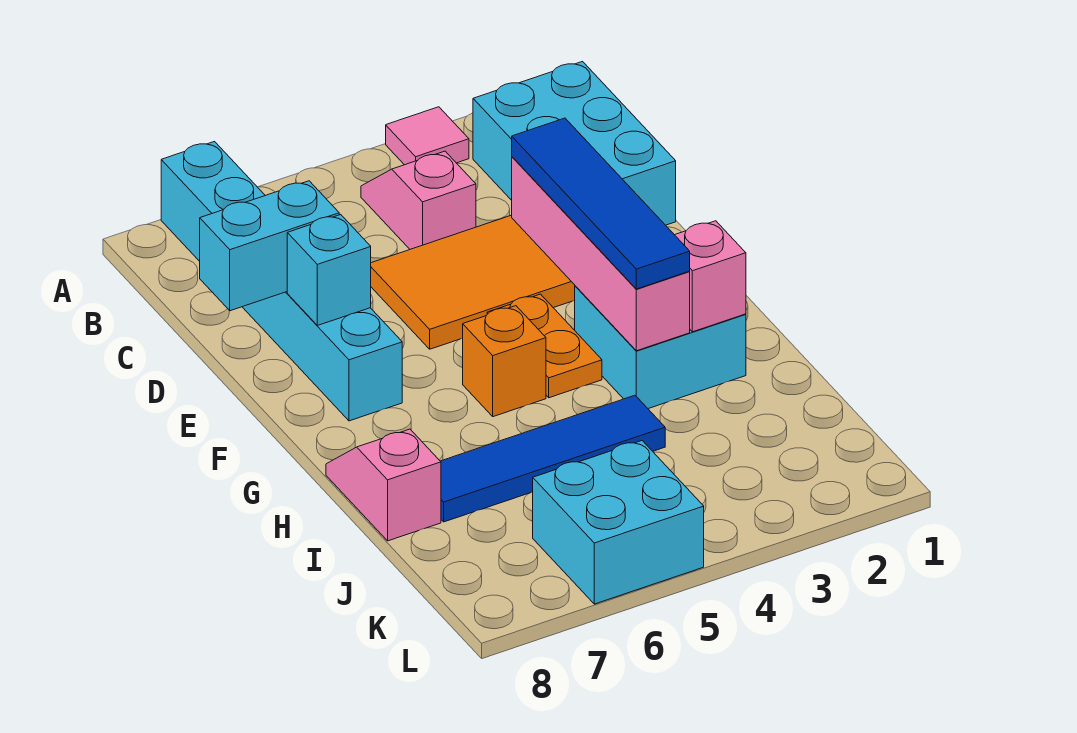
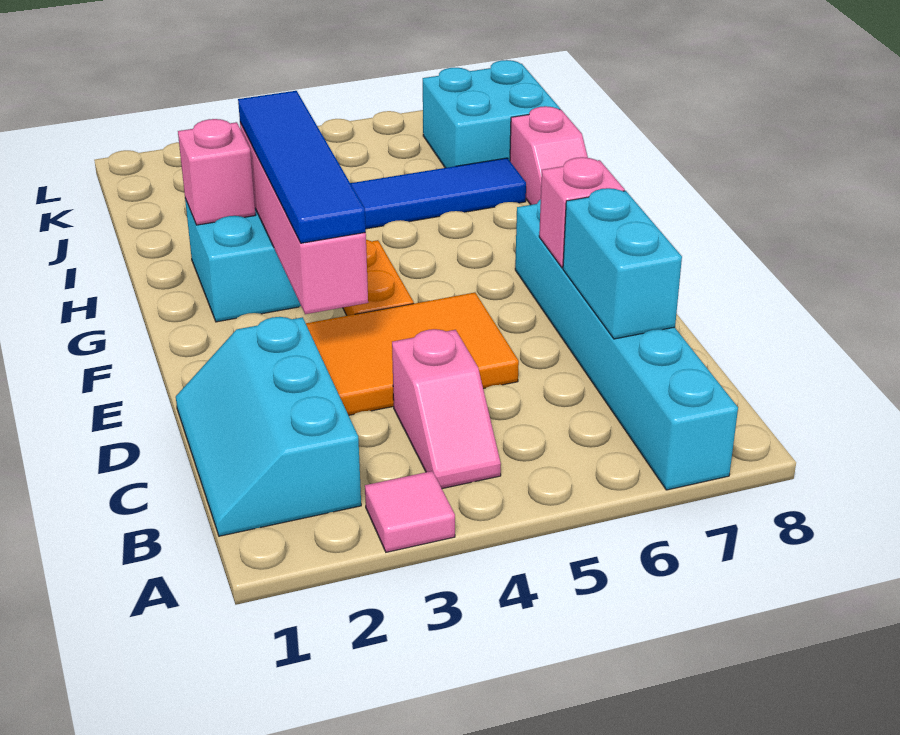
cyan brick B1:D2 level 1 -> cyan slope B1:D2 level 1 top 2
cyan brick D7:D8 level 2 -> cyan brick C7:D7 level 2
cyan brick E7 level 2 -> pink brick E7 level 2
orange brick G5 level 1 -> none
cyan brick K5:L6 level 1 -> cyan brick J7:K8 level 1

